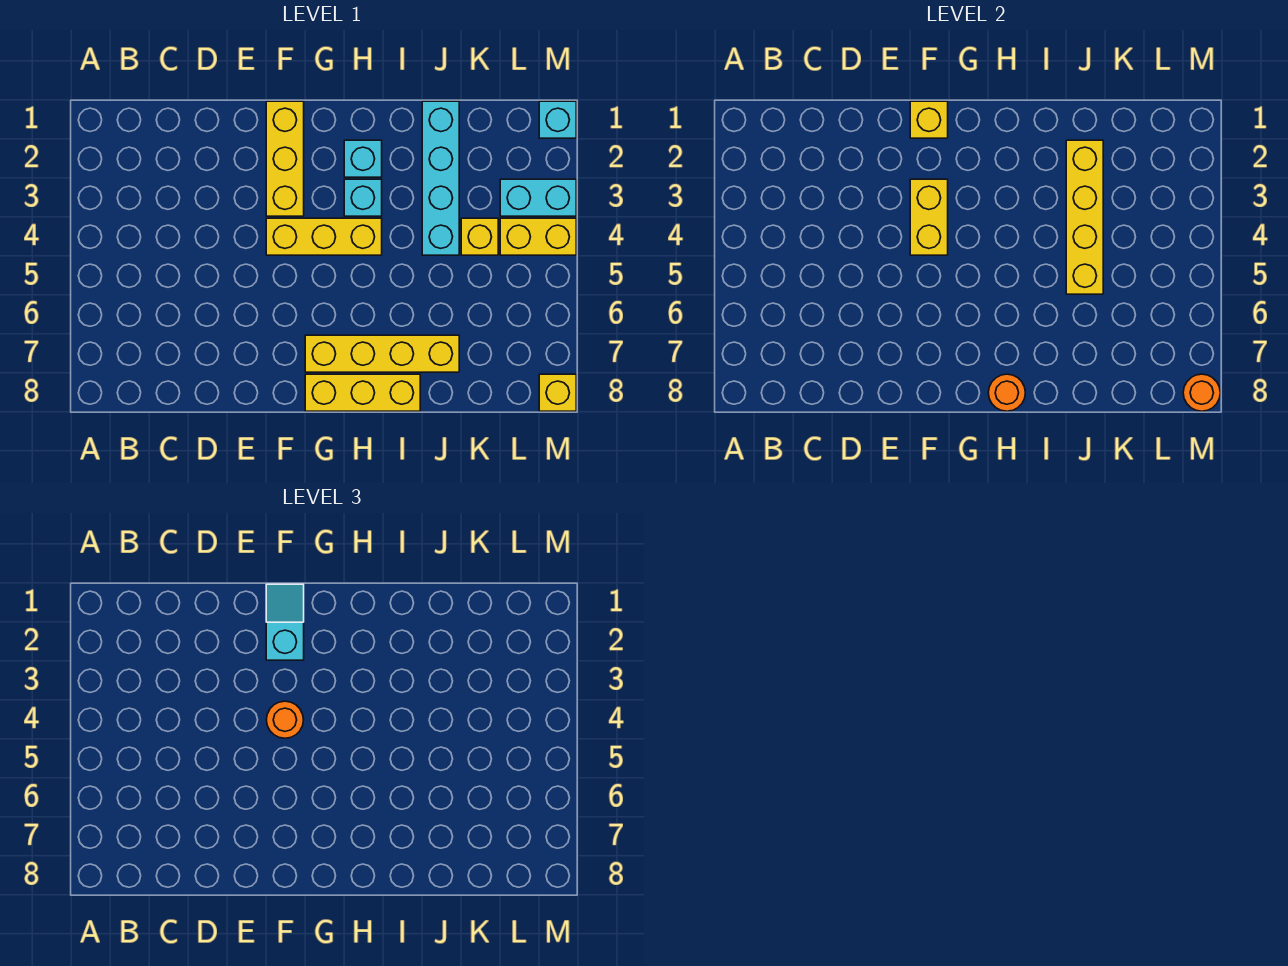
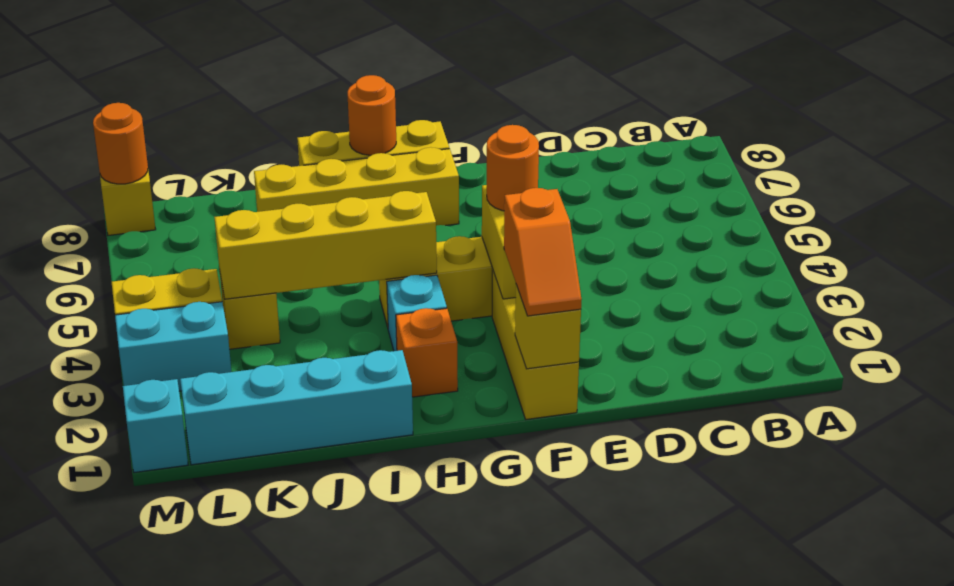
cyan slope F1:F2 level 3 top 2 -> orange slope F1:F2 level 3 top 2
cyan brick H2 level 1 -> orange brick H2 level 1
cyan brick J1:J4 level 1 -> cyan brick I1:L1 level 1
yellow brick J2:J5 level 2 -> yellow brick H4:K4 level 2

